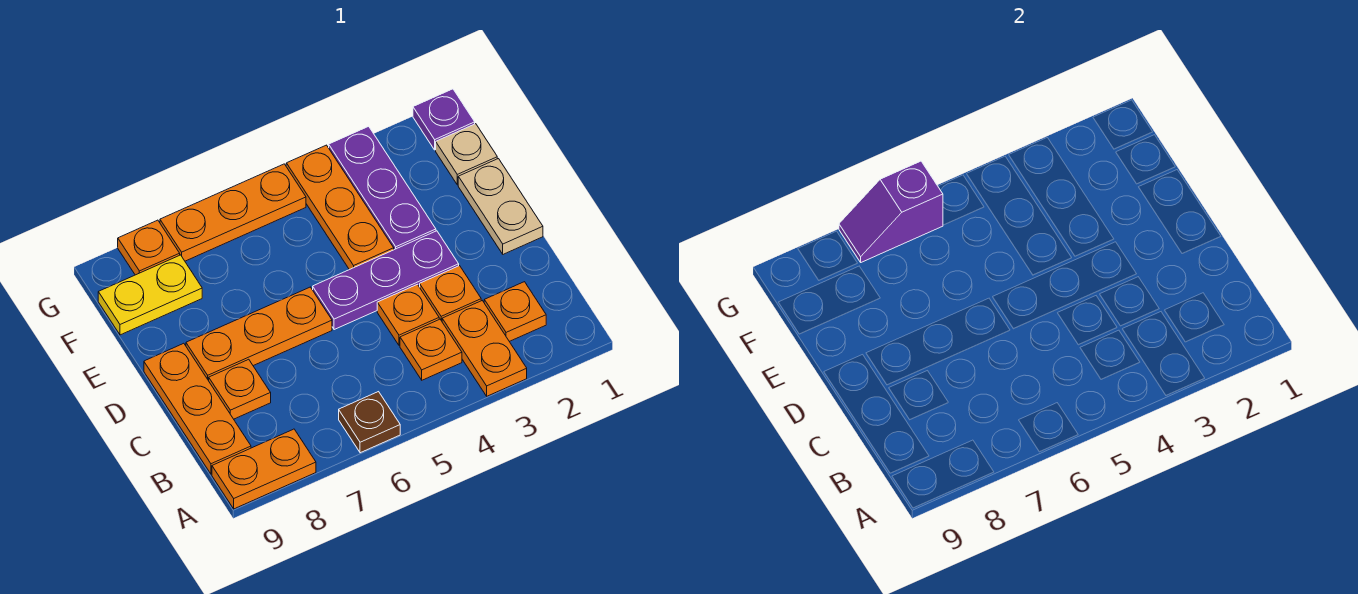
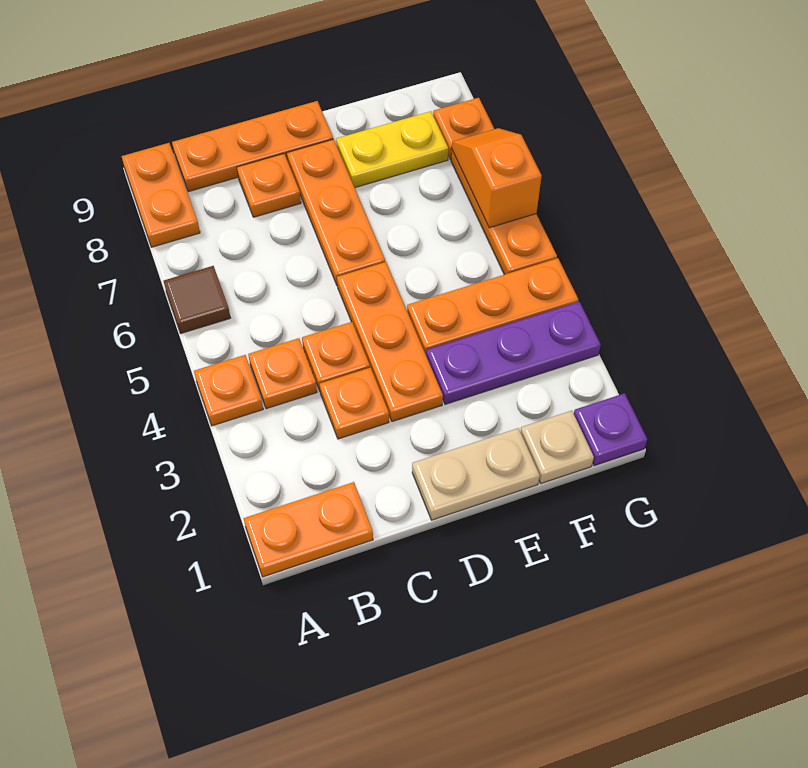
orange plate A3:B3 level 1 -> orange plate A1:B1 level 1
brown plate A6 level 1 -> brown tile A6 level 1
orange plate B2 level 1 -> orange plate A4 level 1
purple plate D3:D5 level 1 -> orange plate D3:D5 level 1
yellow plate F8:F9 level 1 -> yellow plate E8:F8 level 1
purple slope G6:G7 level 2 top 6 -> orange slope G6:G7 level 2 top 6

